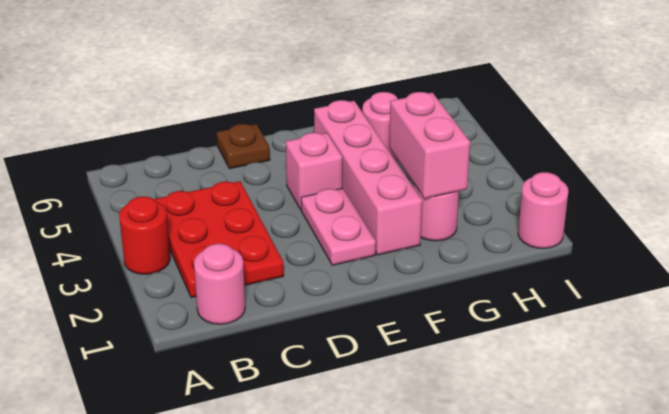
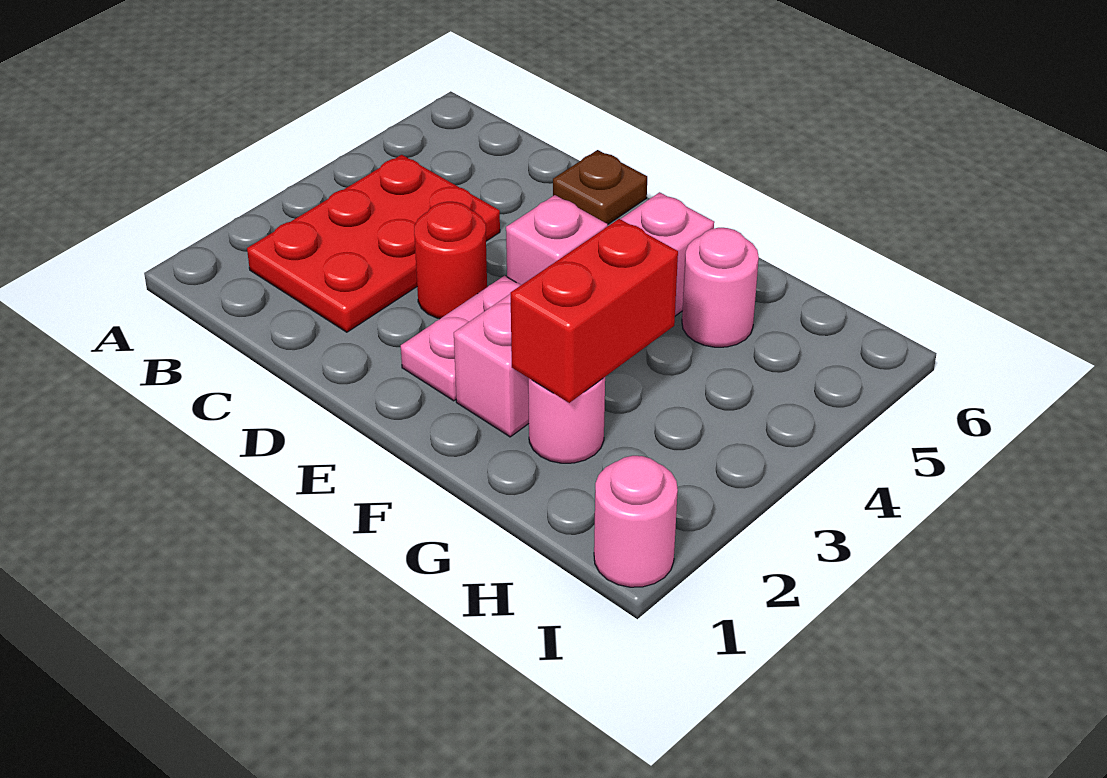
red round brick A3 level 1 -> red round brick D3 level 1
pink round brick B1 level 1 -> none
pink brick G2:G3 level 2 -> red brick G2:G3 level 2

